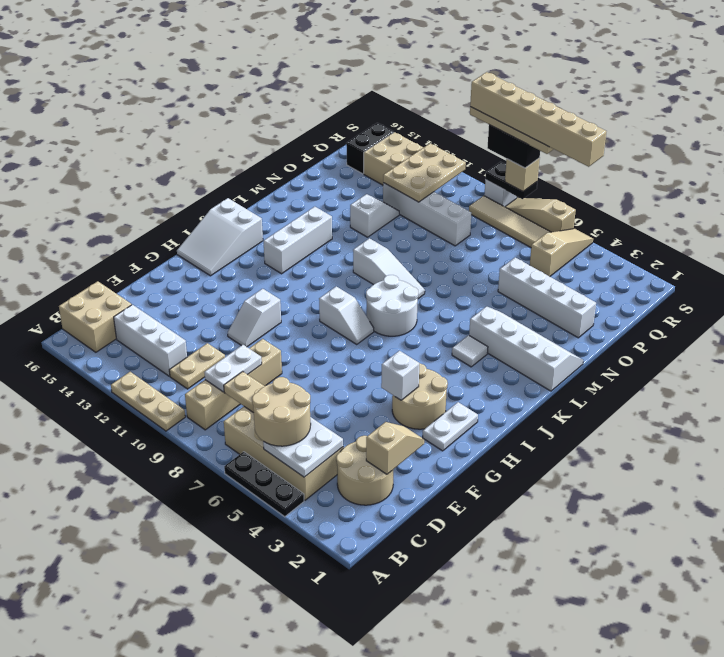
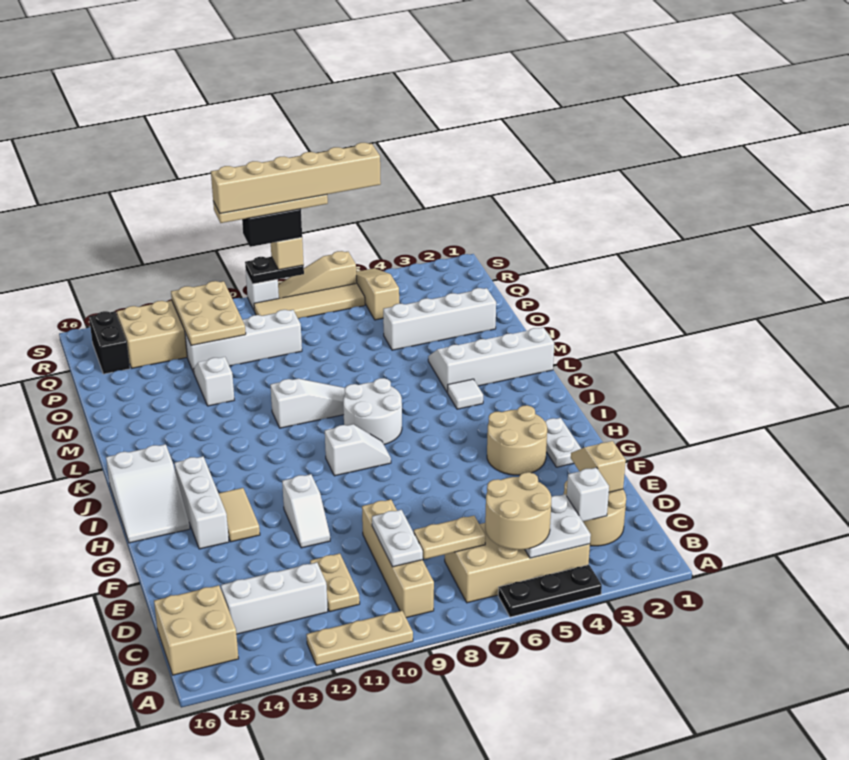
white brick G4 level 2 -> white brick C3 level 2
none -> tan tile G13:H13 level 1
white brick J13:L13 level 1 -> white brick G14:I14 level 1

